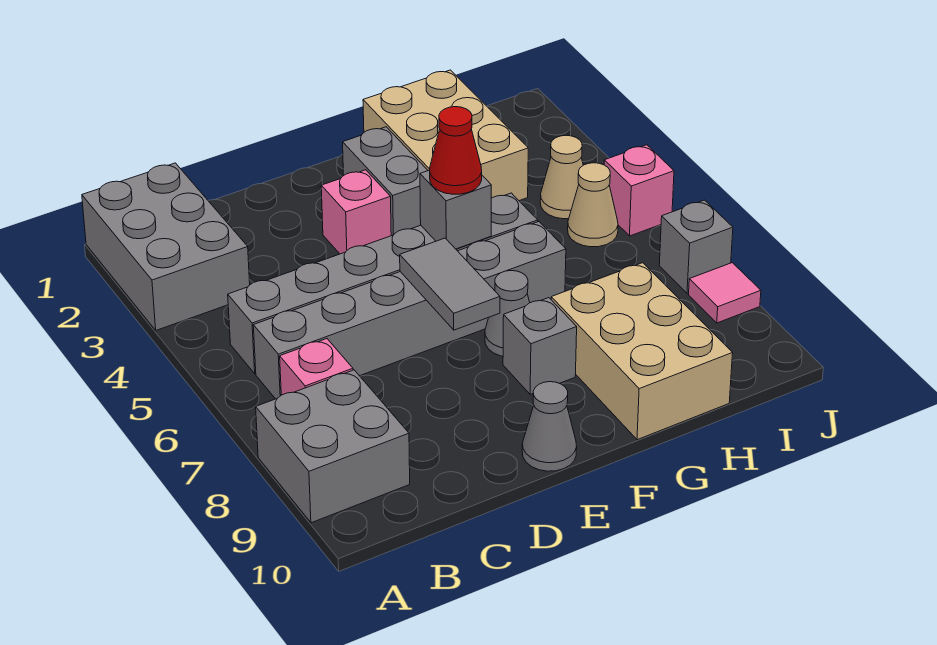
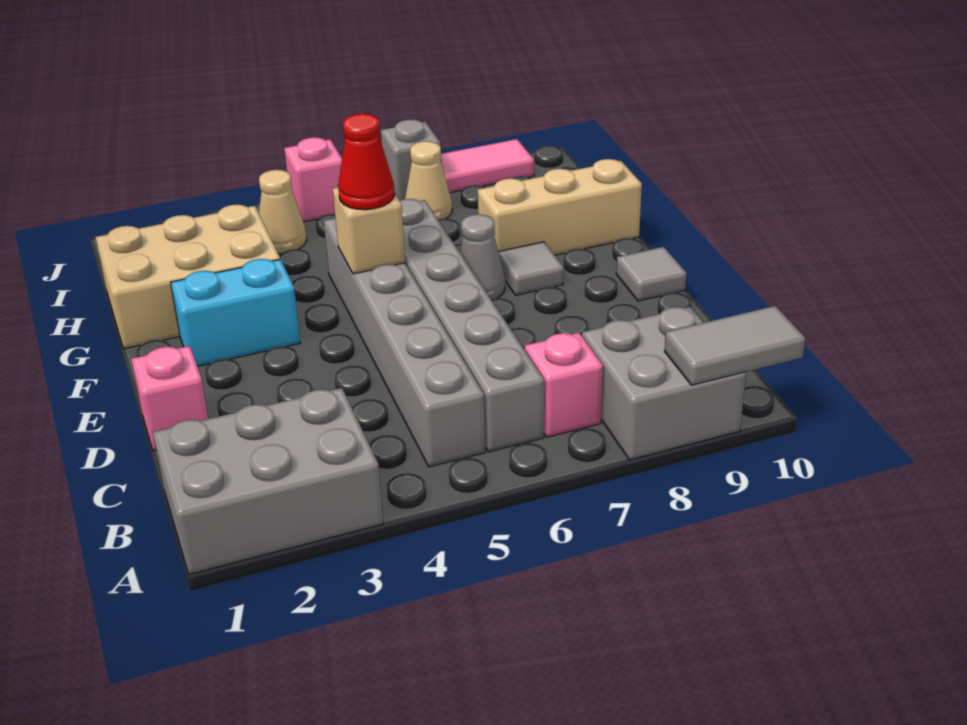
pink brick E3 level 1 -> pink brick D1 level 1
grey tile E6:E7 level 2 -> grey tile A9:A10 level 2
grey cone E10 level 1 -> grey tile E10 level 1
grey brick F2:F3 level 1 -> cyan brick F2:F3 level 1
grey brick F5 level 2 -> tan brick F5 level 2
grey brick F8 level 1 -> grey tile F8 level 1
tan brick G8:H10 level 1 -> tan brick G8:G10 level 1
tan cone I5 level 1 -> tan cone I7 level 1
pink tile J8 level 1 -> pink tile J8:J9 level 1

